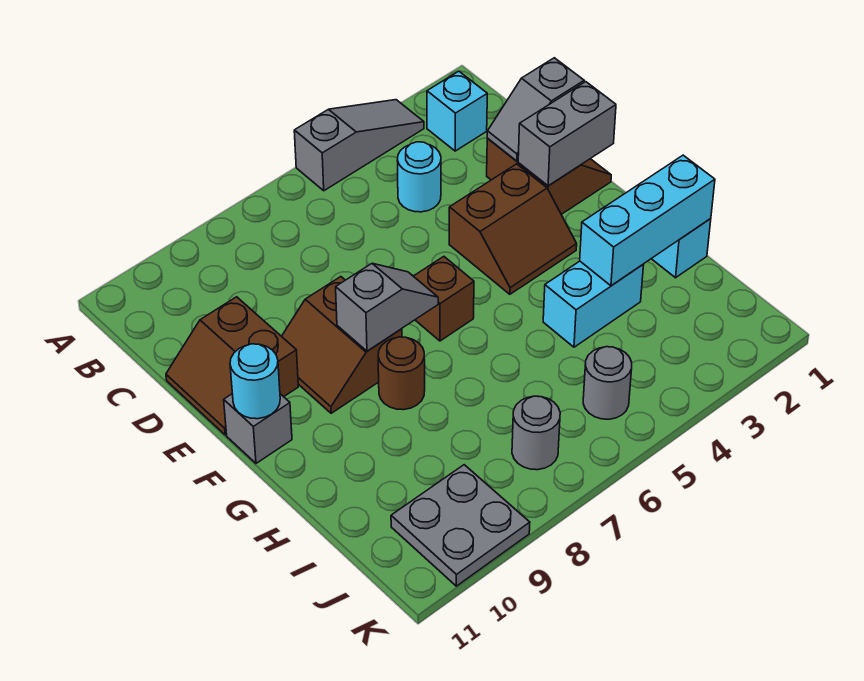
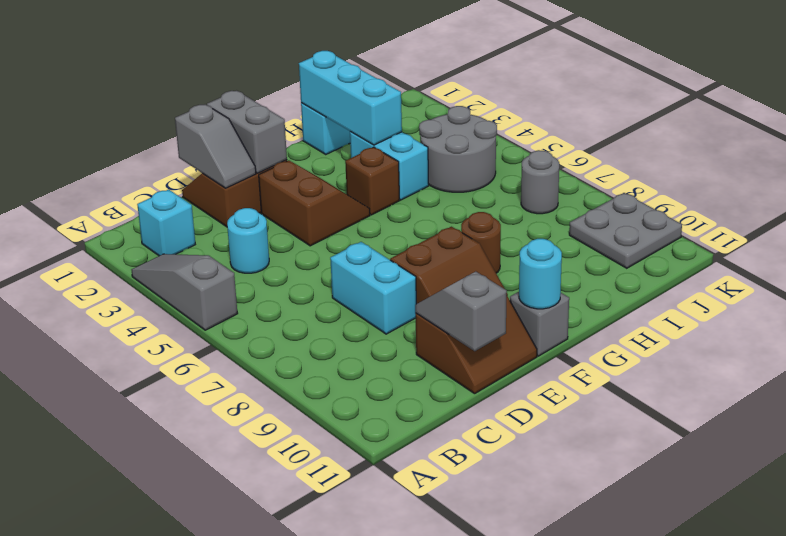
none -> cyan brick D7:D8 level 1
brown brick F6 level 1 -> brown brick G4 level 1
grey slope F7:F8 level 2 top 8 -> grey slope D10:D11 level 2 top 11
grey round brick J5 level 1 -> grey round brick I4:J5 level 1

